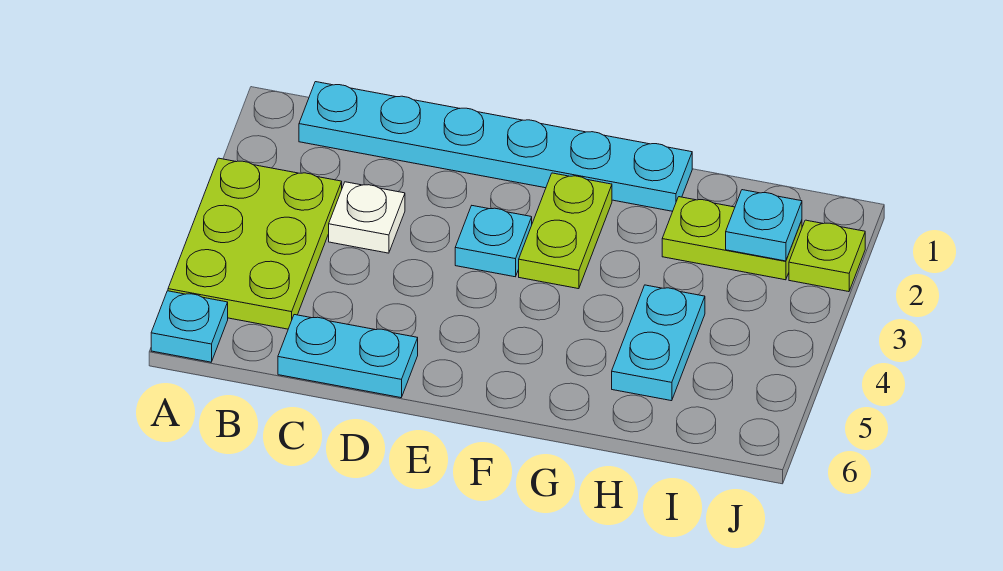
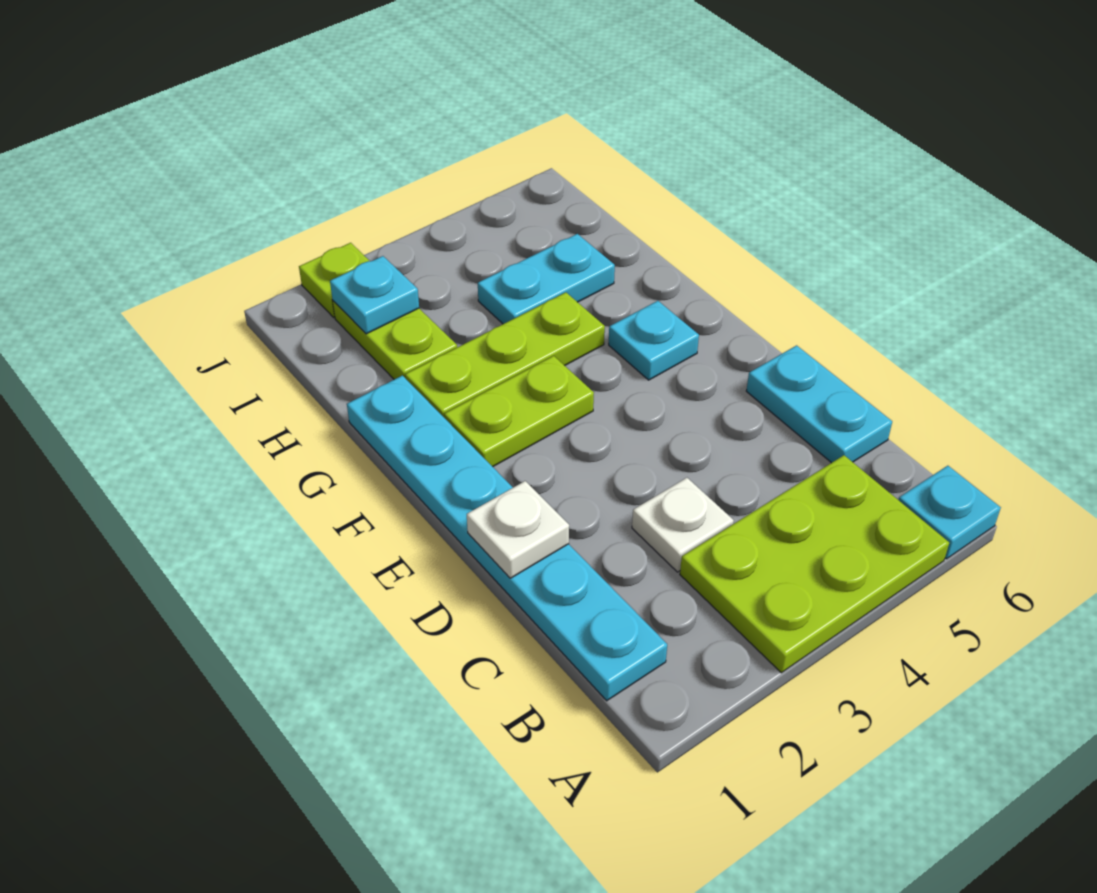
none -> white plate D1 level 2
cyan plate E3 level 1 -> cyan plate F5 level 1
none -> lime plate G2:G4 level 1

